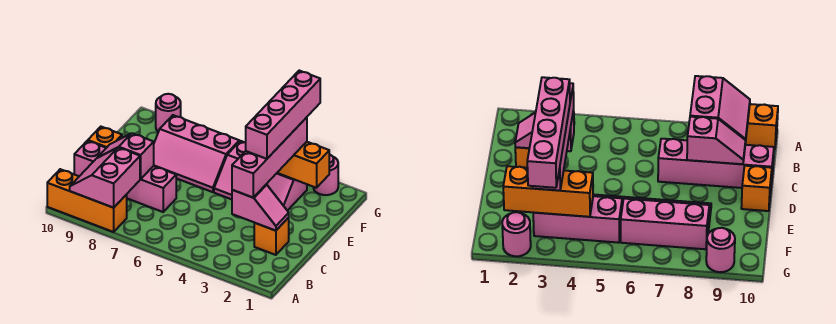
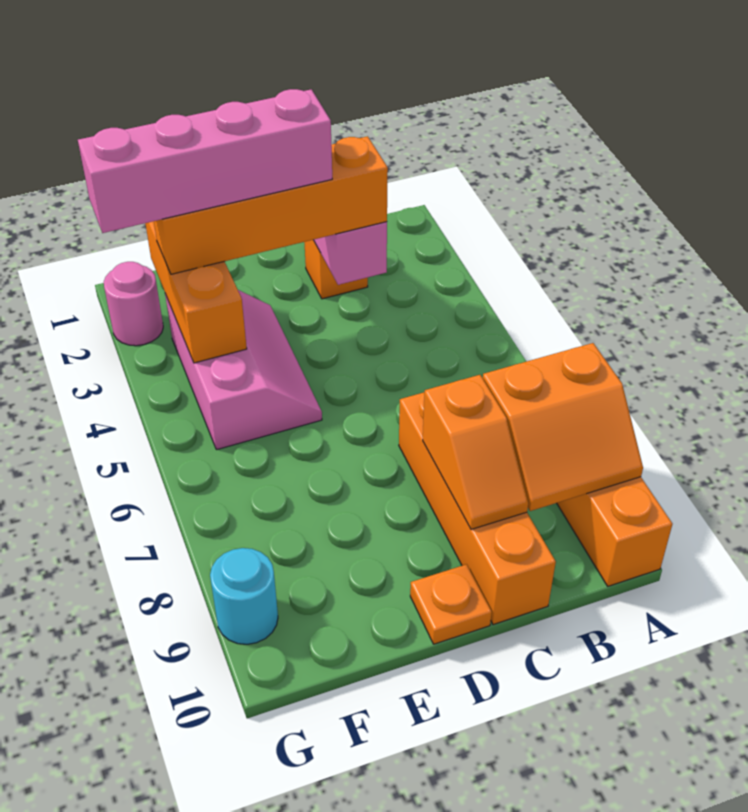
pink slope A8:B9 level 2 top 8 -> orange slope A8:B9 level 2 top 8
pink brick C3:F3 level 3 -> orange brick C3:F3 level 3
pink brick C7:C10 level 1 -> orange brick C7:C10 level 1
pink slope C8:C9 level 2 top 8 -> orange slope C8:C9 level 2 top 8
orange brick D10 level 1 -> orange plate D10 level 1
pink slope E6:F8 level 1 top F -> none
pink round brick G9 level 1 -> cyan round brick G9 level 1

